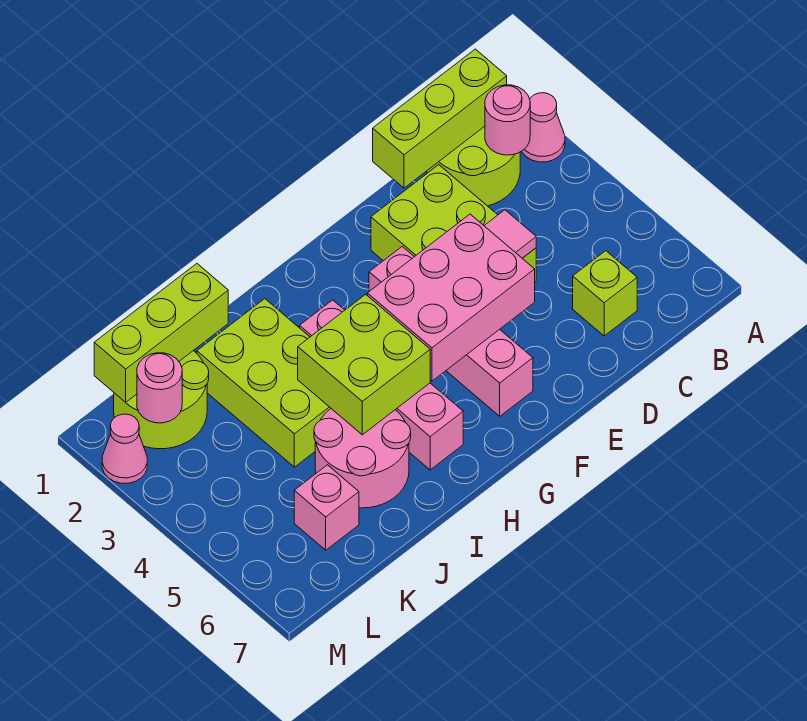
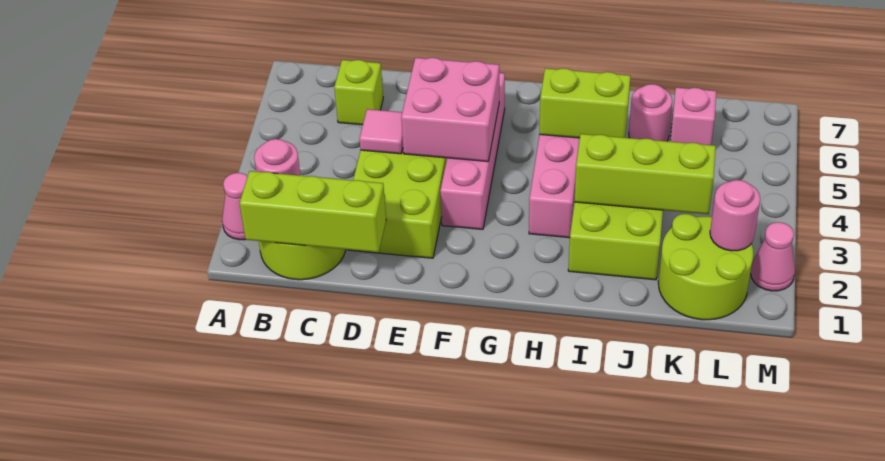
pink brick E4:G5 level 2 -> pink brick E4:F5 level 2
lime brick H4:I5 level 2 -> lime brick H5:I5 level 2
pink round brick I5:J6 level 1 -> pink round brick J6 level 1
lime brick J1:L1 level 2 -> lime brick I3:K3 level 2

